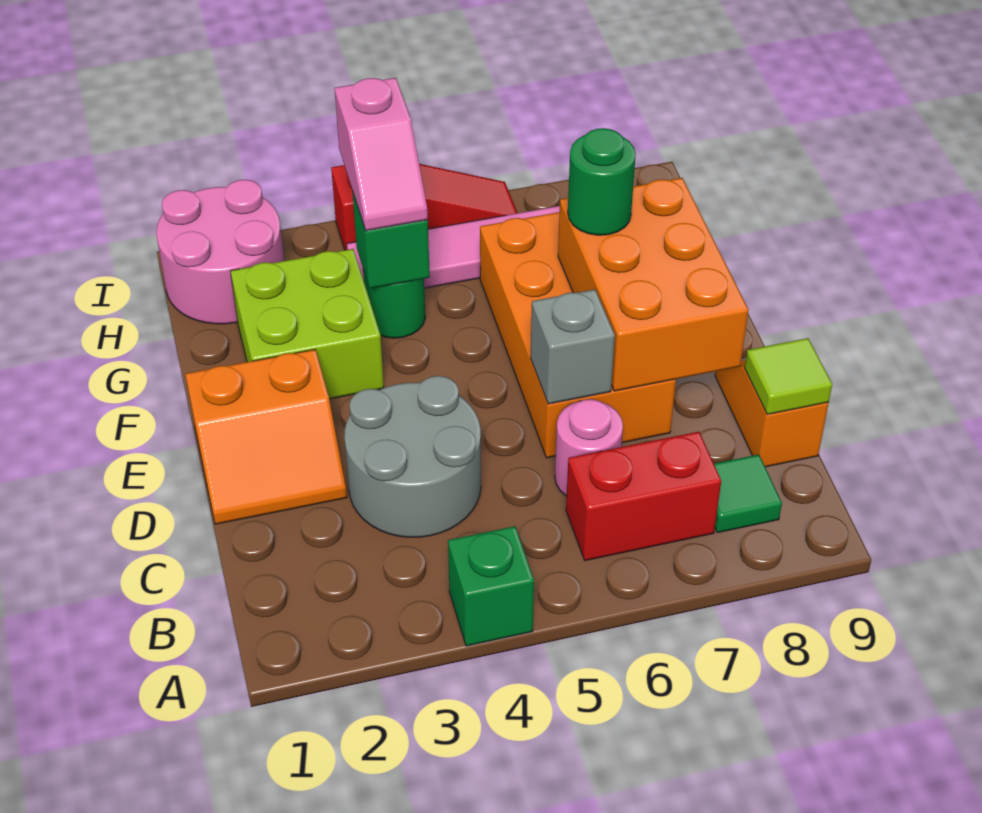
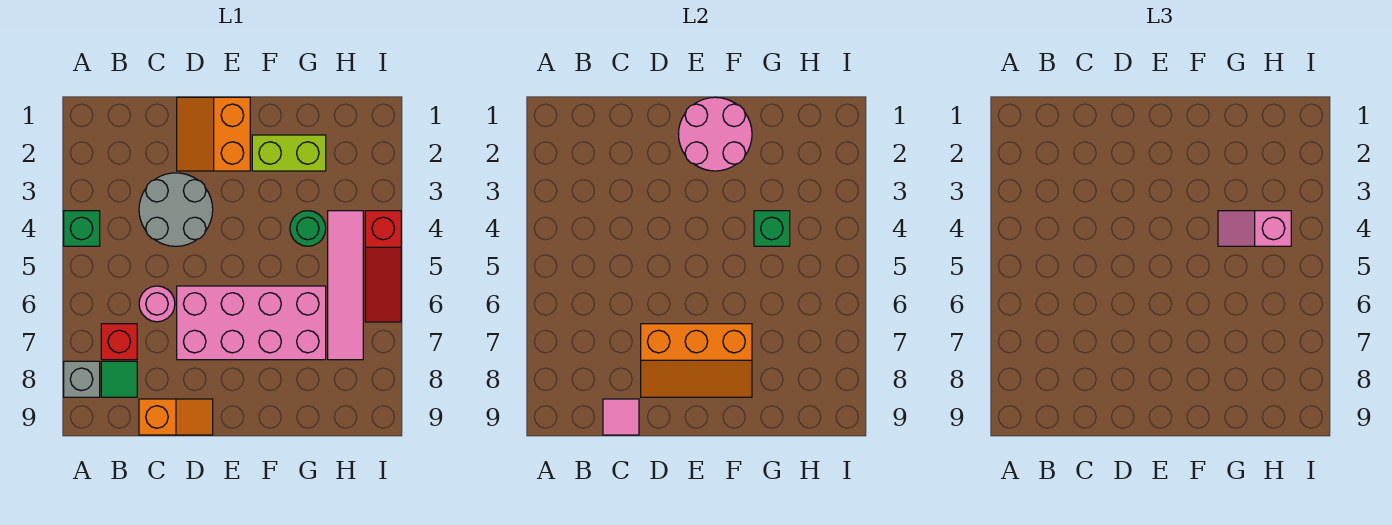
red brick B6:B7 level 1 -> red brick B7 level 1
lime tile C9 level 2 -> pink tile C9 level 2
orange brick D6:G7 level 1 -> pink brick D6:G7 level 1
grey brick D6 level 2 -> grey brick A8 level 1
orange brick D7:F8 level 2 -> orange slope D7:F8 level 2 top 7
lime brick F2:G3 level 1 -> lime brick F2:G2 level 1
green round brick F7 level 3 -> none
pink round brick H1:I2 level 1 -> pink round brick E1:F2 level 2

